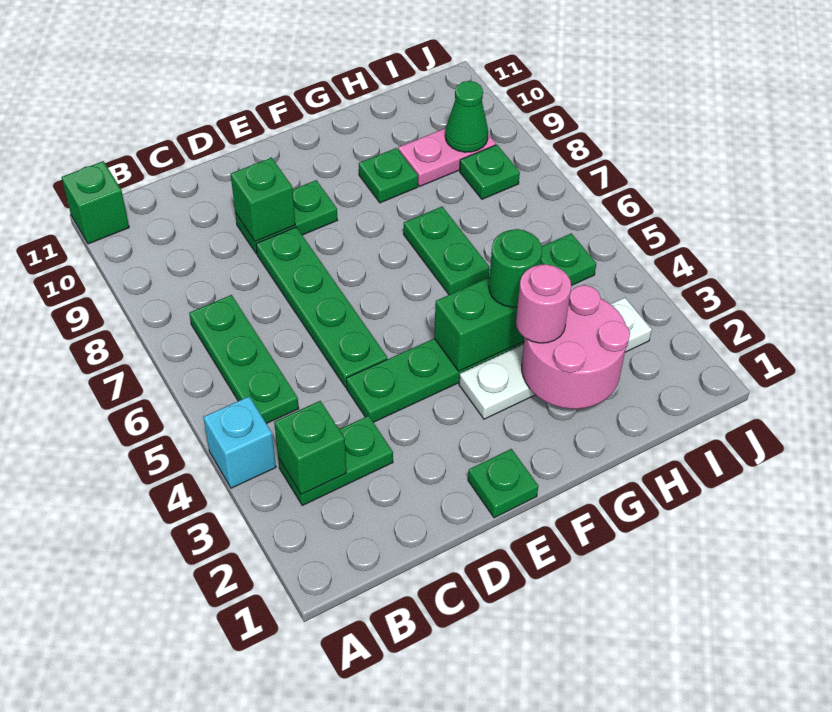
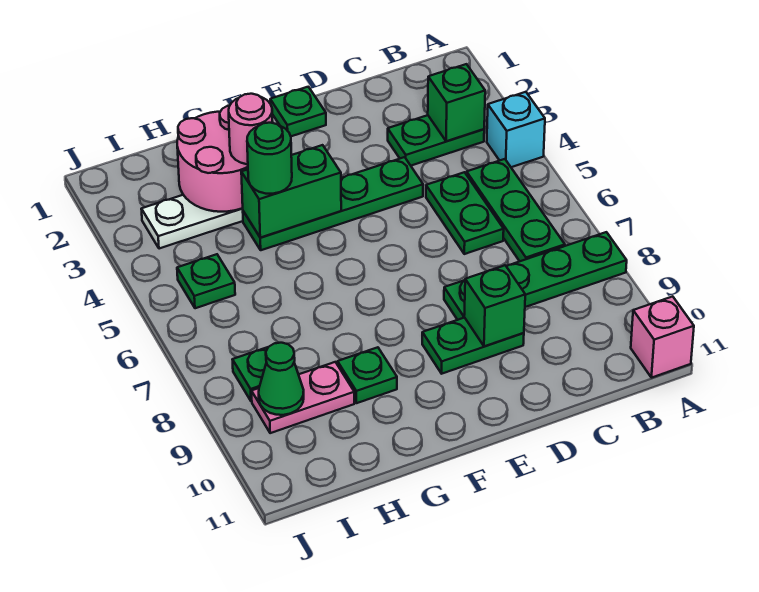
green brick A11 level 1 -> pink brick A11 level 1
green plate D5:D8 level 1 -> green plate A8:D8 level 1
green plate G6:G7 level 1 -> green plate C5:C6 level 1

